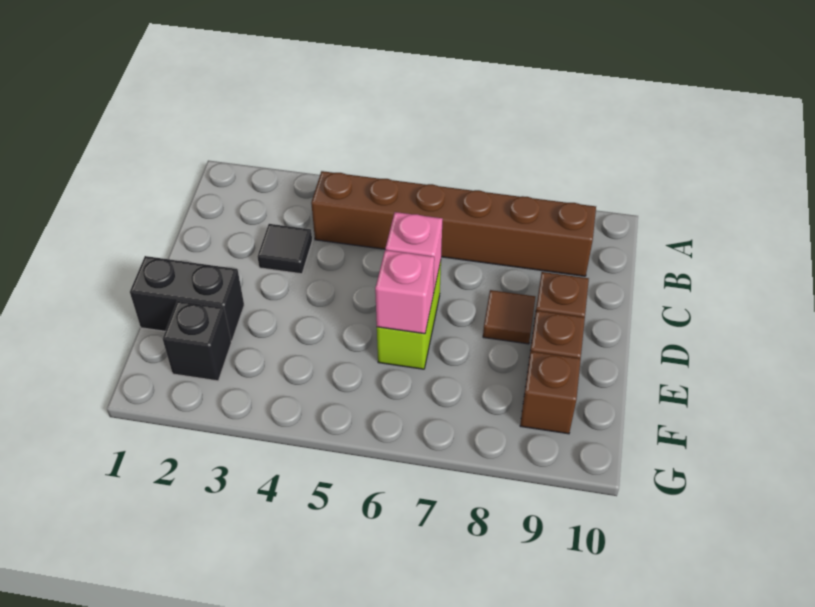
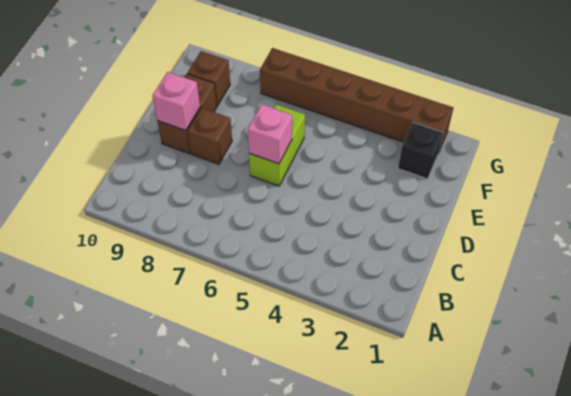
brown brick B4:B9 level 1 -> brown brick G2:G7 level 1
black tile C3 level 1 -> none
brown tile D8 level 1 -> brown brick D8 level 1
black brick E1:E2 level 1 -> none
pink brick E6 level 2 -> pink brick D9 level 2

